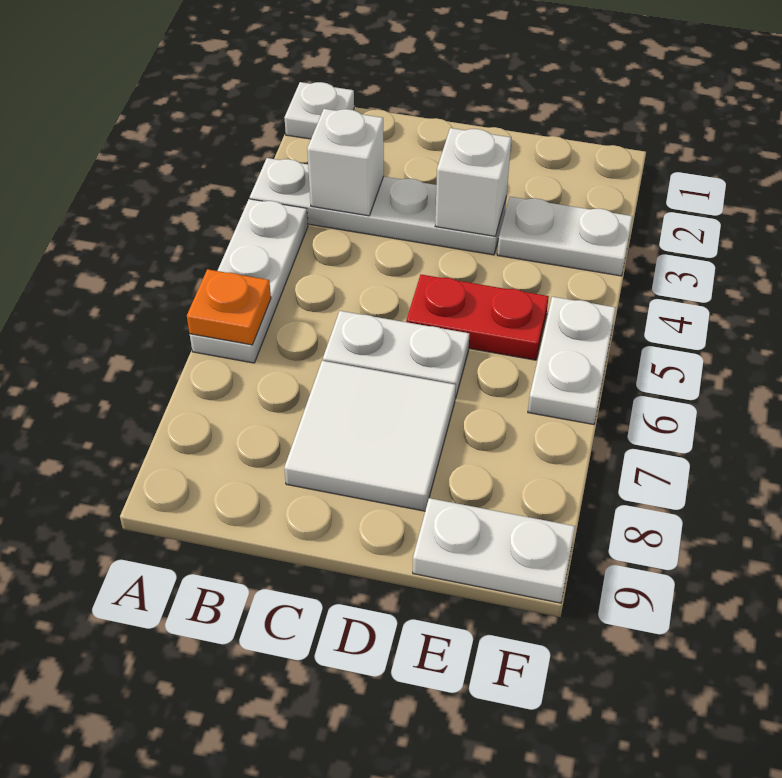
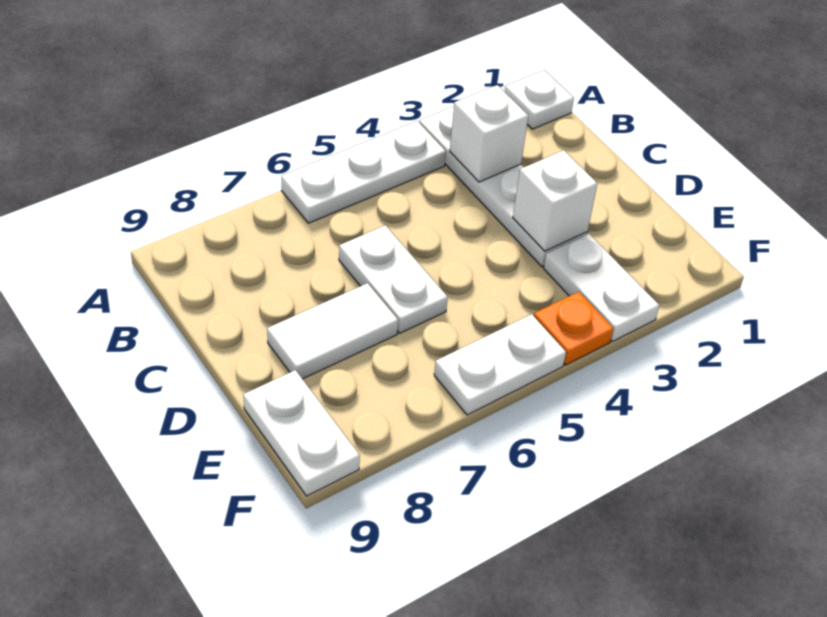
orange plate A6 level 2 -> orange plate F4 level 1
white tile C7:D8 level 1 -> white tile D7:D8 level 1
red plate D5:E5 level 1 -> none

